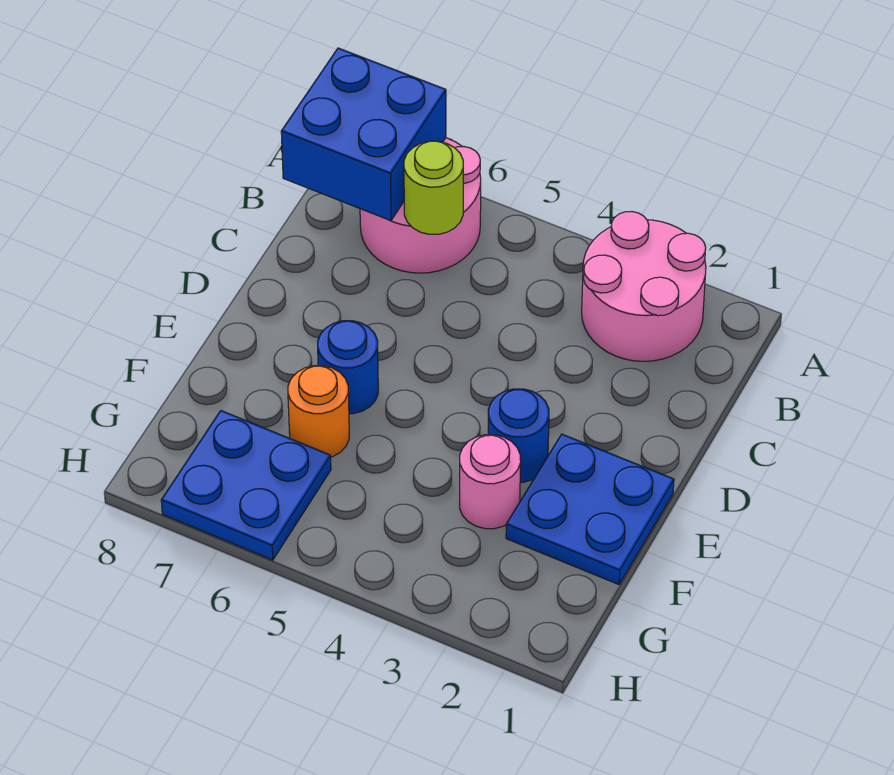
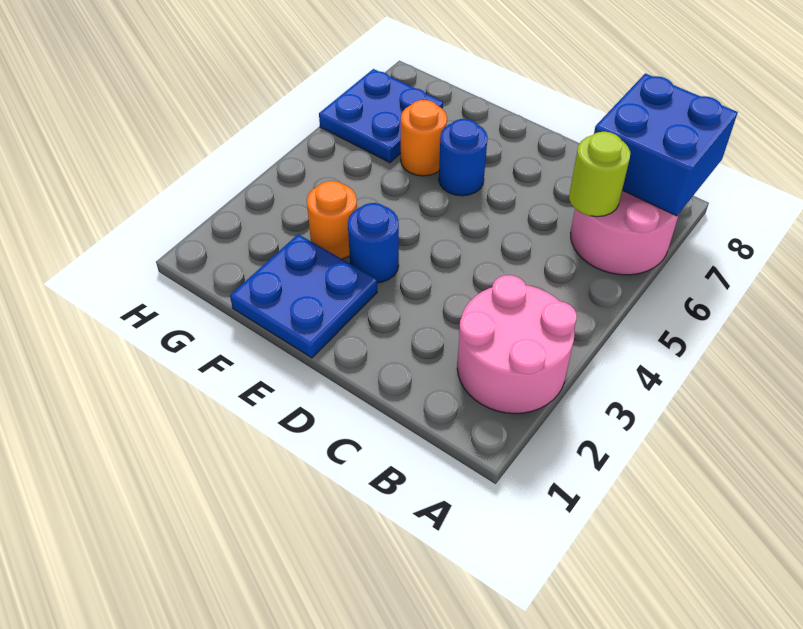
pink round brick F3 level 1 -> orange round brick F3 level 1

